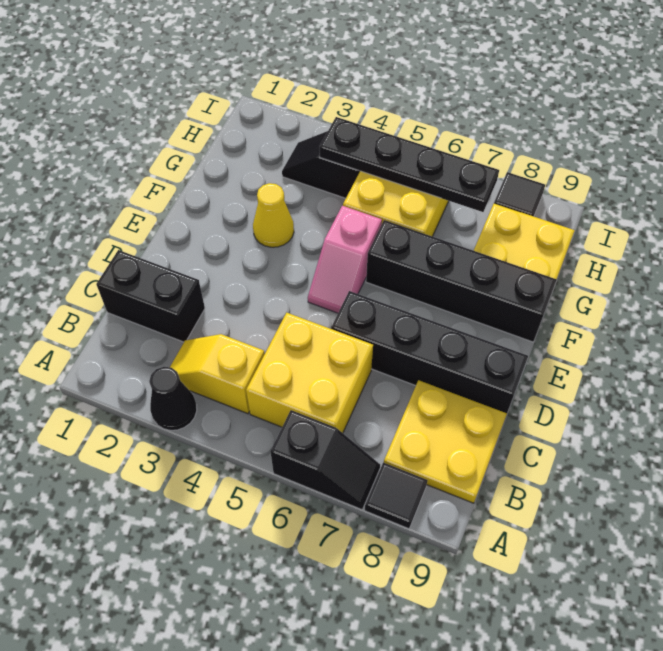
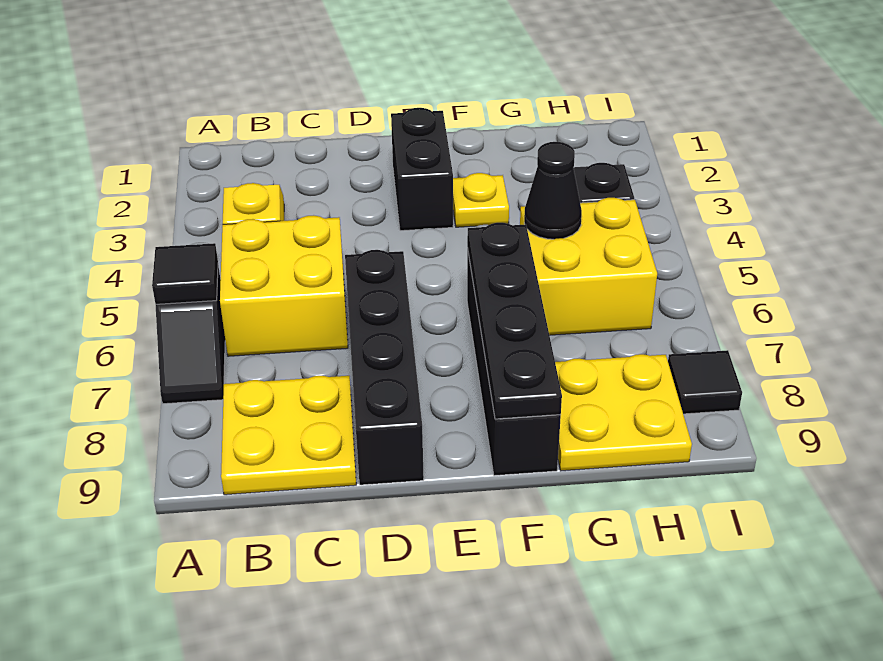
black cone A3 level 1 -> black cone G5 level 2
black tile A8 level 1 -> black tile A6 level 2
black brick C1:C2 level 1 -> black brick E2:E3 level 1
pink slope E5:F5 level 1 top F -> none
yellow cone F3 level 1 -> yellow plate F3 level 1
black plate H4:H7 level 2 -> black plate F6:F9 level 2

